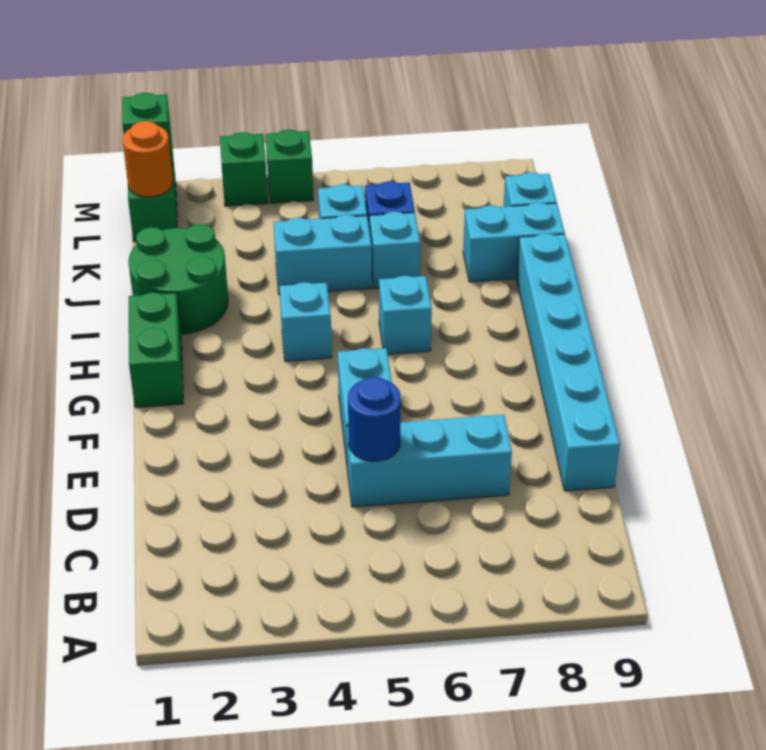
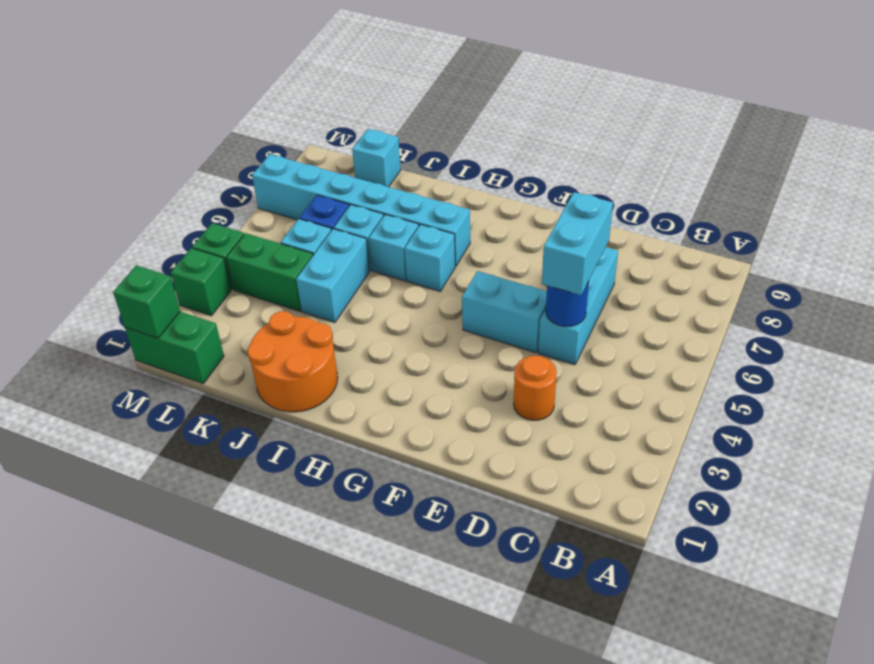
cyan brick D9:I9 level 1 -> cyan brick H7:M7 level 1
green brick G1:H1 level 1 -> green brick K4:L4 level 1
cyan brick H4 level 1 -> cyan brick I6 level 1
green round brick I1:J2 level 1 -> orange round brick I1:J2 level 1
cyan brick J8:J9 level 1 -> cyan brick D5:D6 level 3
orange round brick L1 level 2 -> orange round brick D3 level 1

